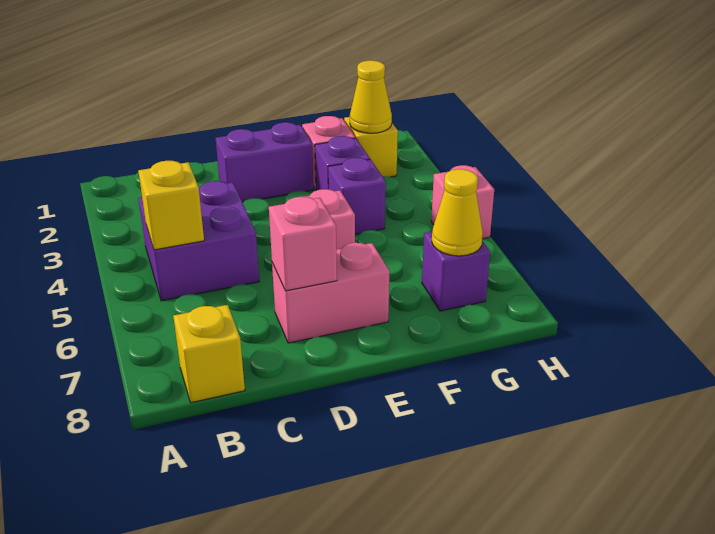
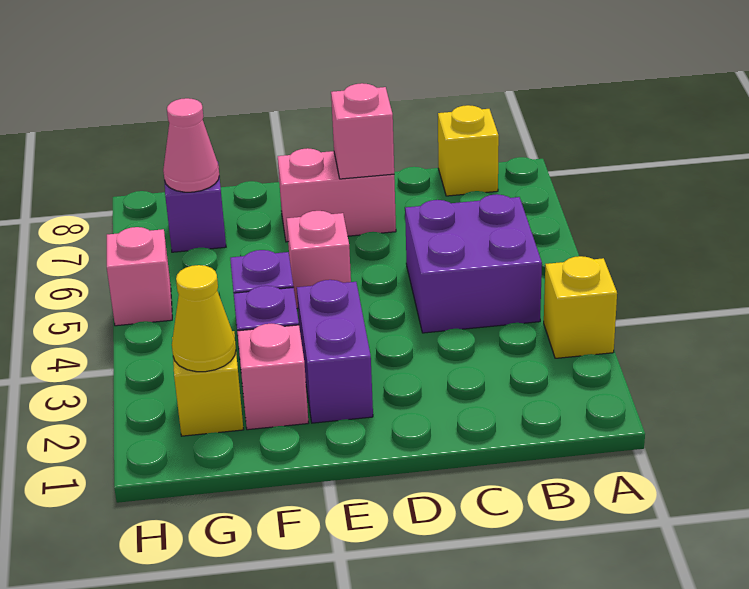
yellow brick B5 level 2 -> yellow brick A3 level 1
purple brick D2:E2 level 1 -> purple brick E2:E3 level 1
yellow cone G7 level 2 -> pink cone G7 level 2

